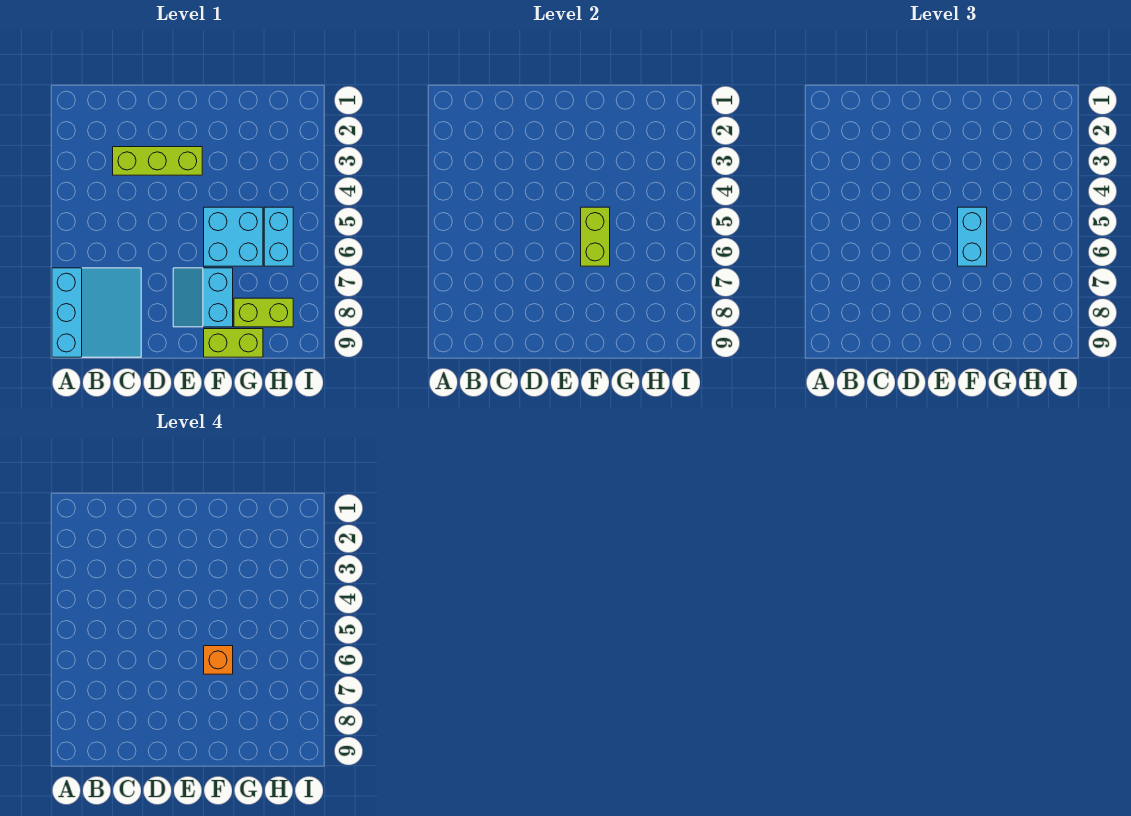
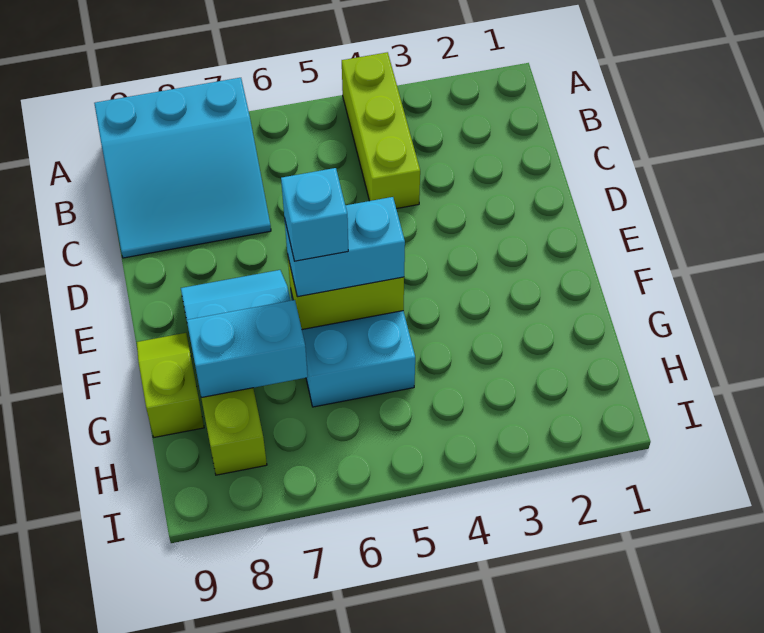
lime brick C3:E3 level 1 -> lime brick A4:C4 level 1
orange brick F6 level 4 -> cyan brick F6 level 4
lime brick F9:G9 level 1 -> lime slope F9:G9 level 1 top G
cyan brick H5:H6 level 1 -> cyan brick G7:G8 level 2

